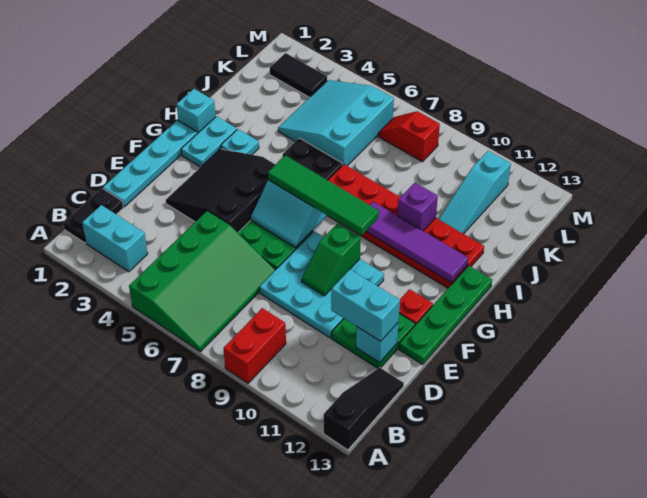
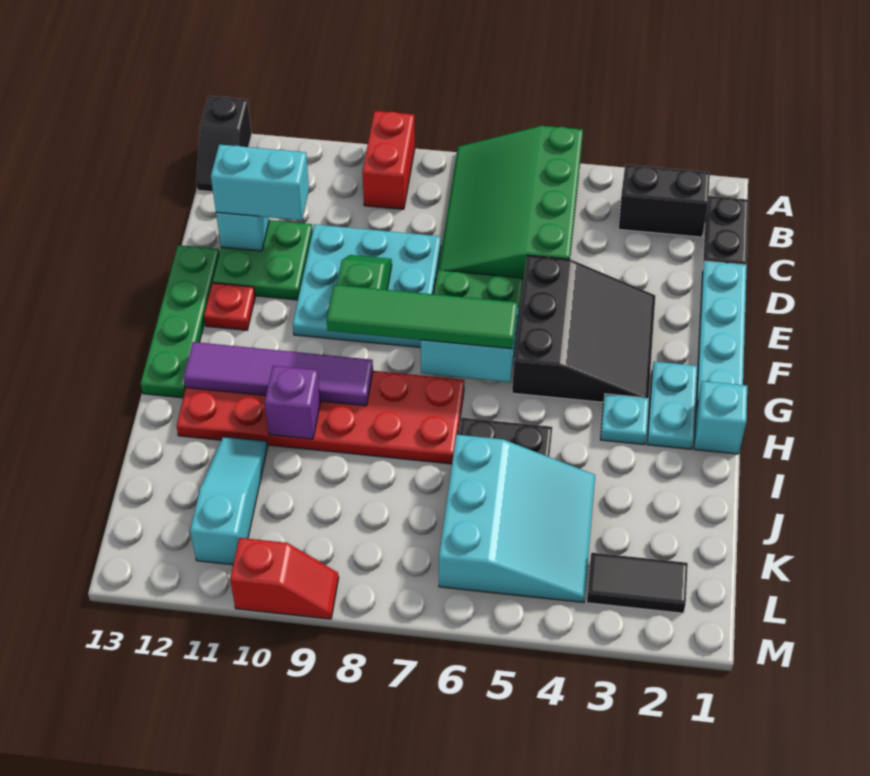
black slope A13:C13 level 1 top A -> black slope A13:B13 level 1 top A
cyan brick B2:B3 level 1 -> black brick B2:B3 level 1
red slope L7:L8 level 1 top 8 -> red slope M9:M10 level 1 top 10

